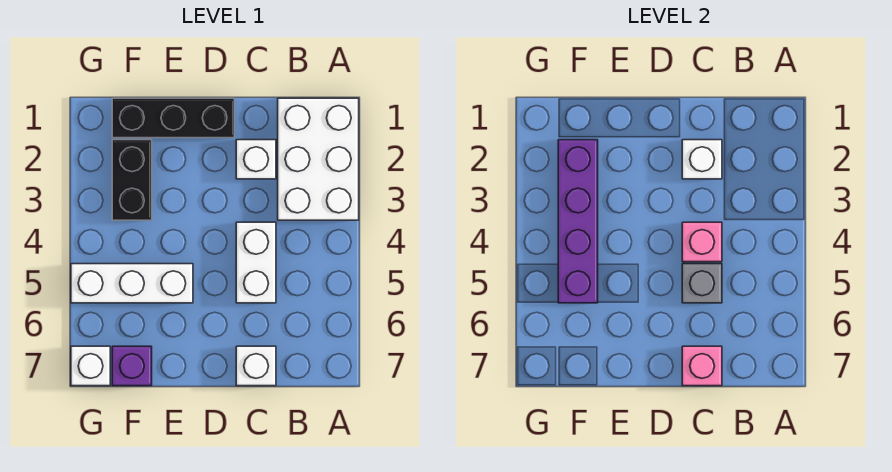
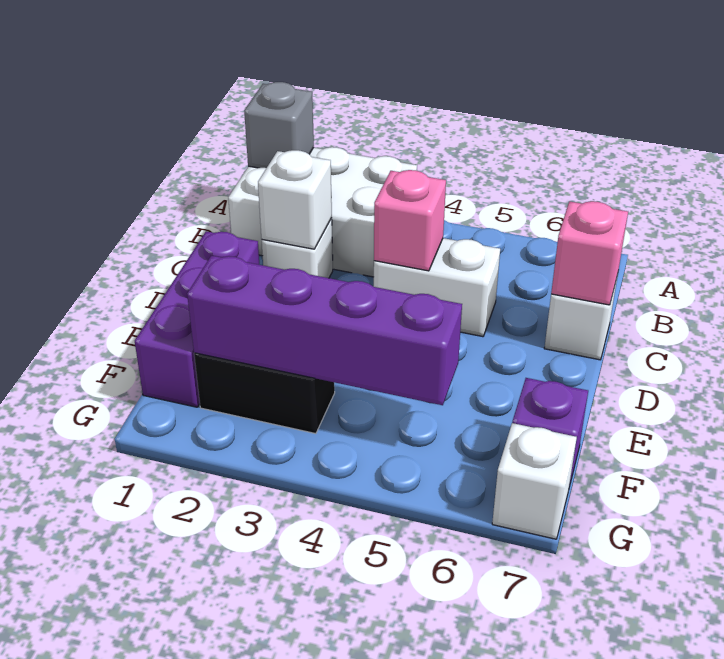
grey brick C5 level 2 -> grey brick A1 level 2
black brick D1:F1 level 1 -> purple brick D1:F1 level 1
white brick E5:G5 level 1 -> none

